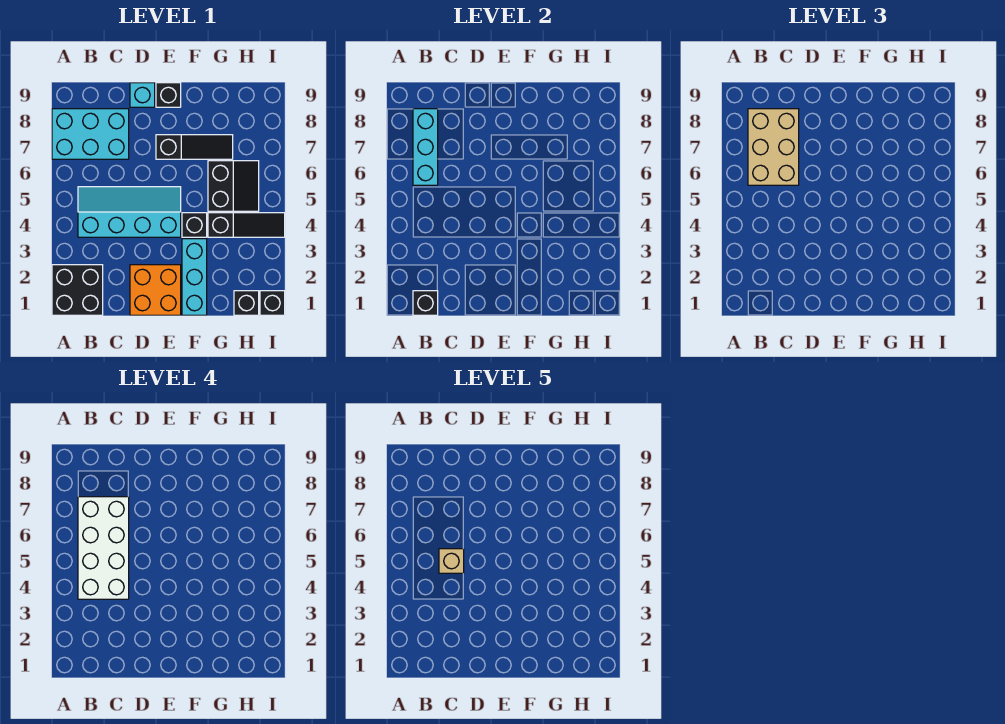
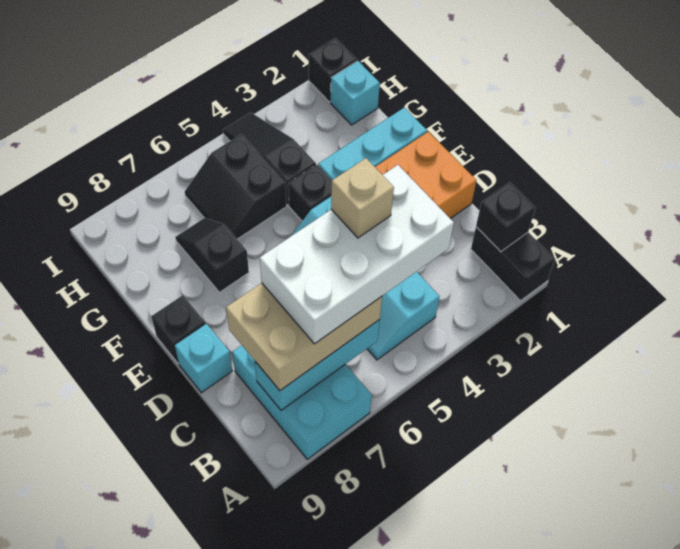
black brick A1:B2 level 1 -> black brick A1:B1 level 1
black slope E7:G7 level 1 top E -> black slope F7:G7 level 1 top F
black slope G5:H6 level 1 top G -> black slope G5:H6 level 1 top 5
black brick H1 level 1 -> cyan brick H1 level 1

